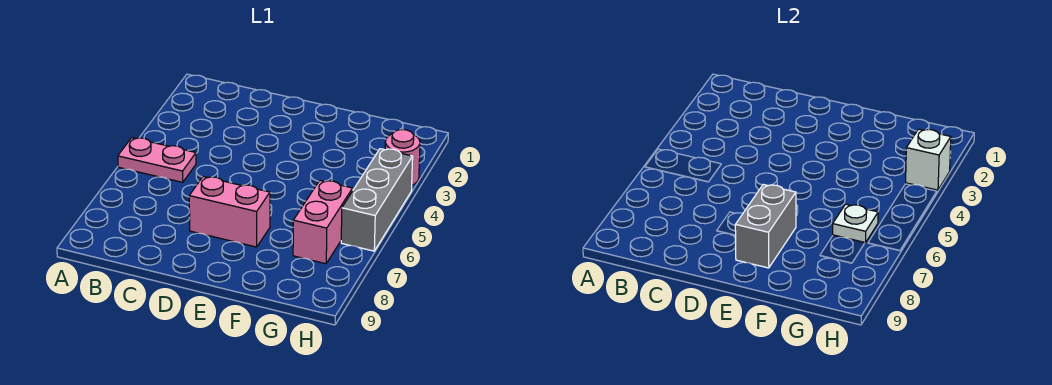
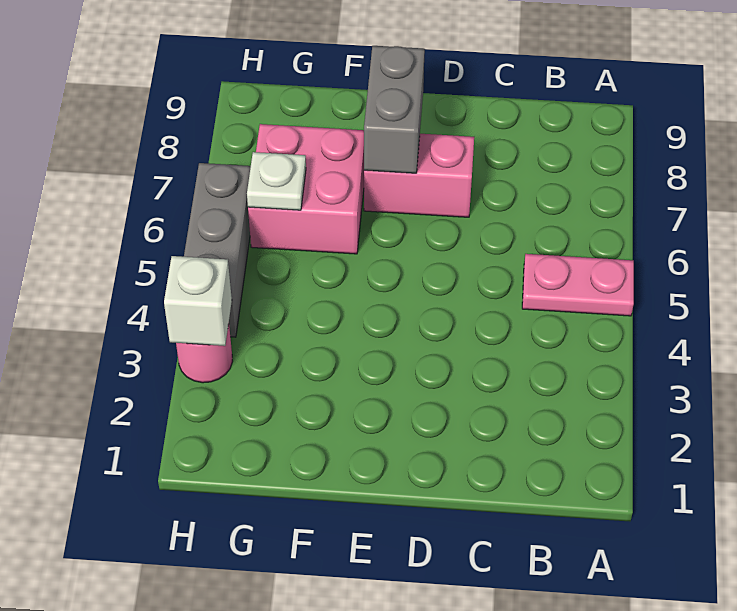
pink brick G6:G7 level 1 -> pink brick F6:G7 level 1

